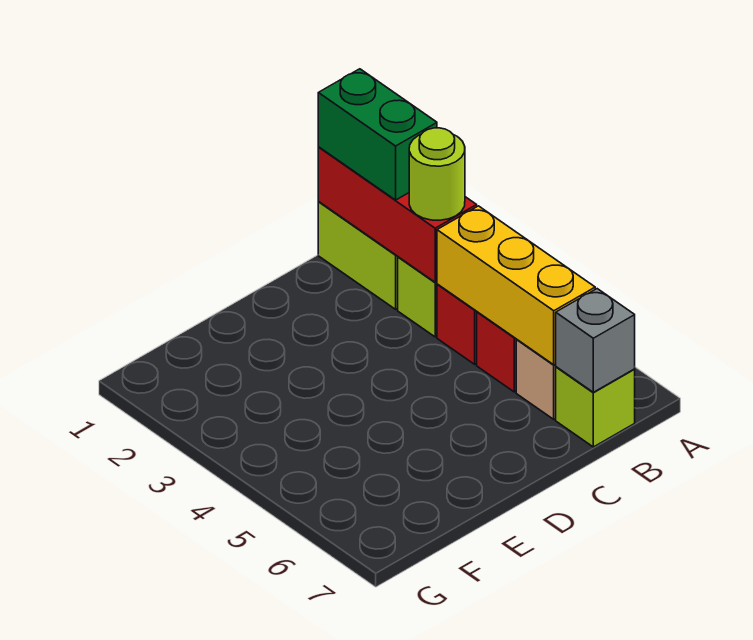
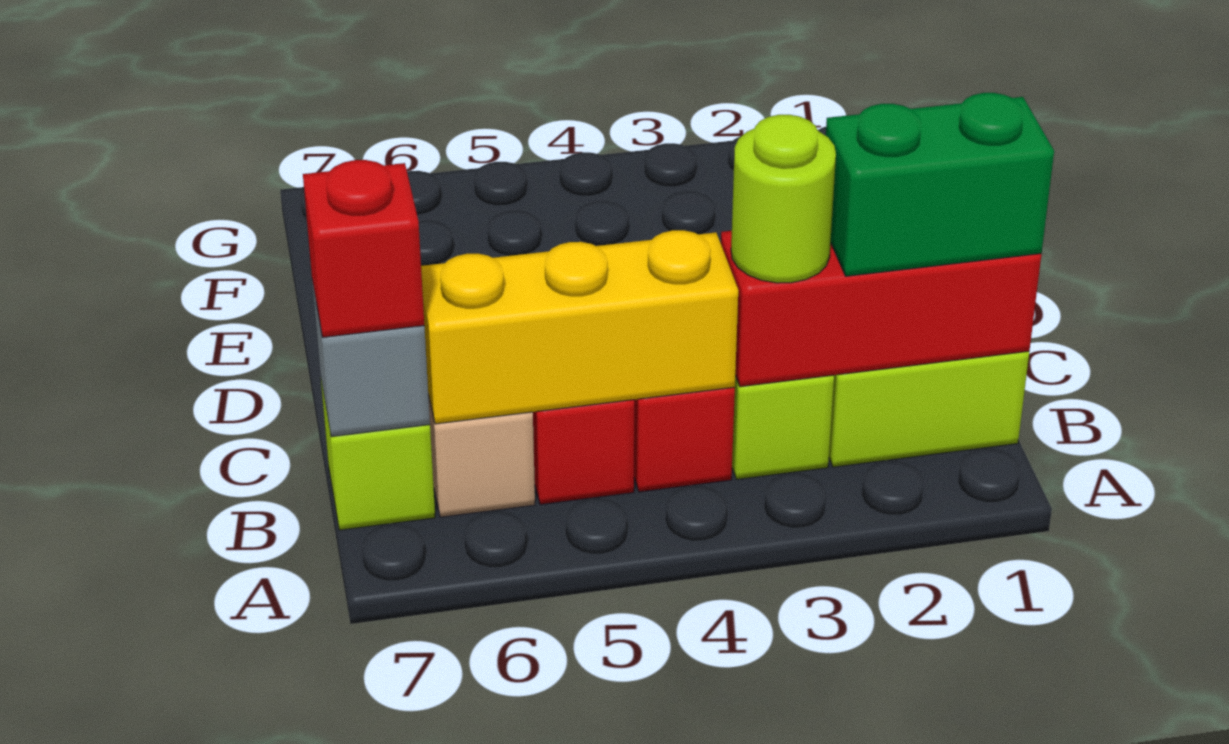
none -> red brick B7 level 3

